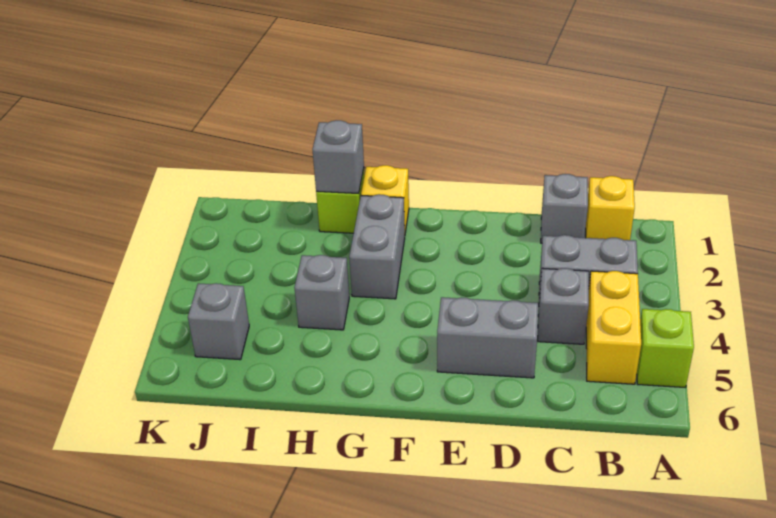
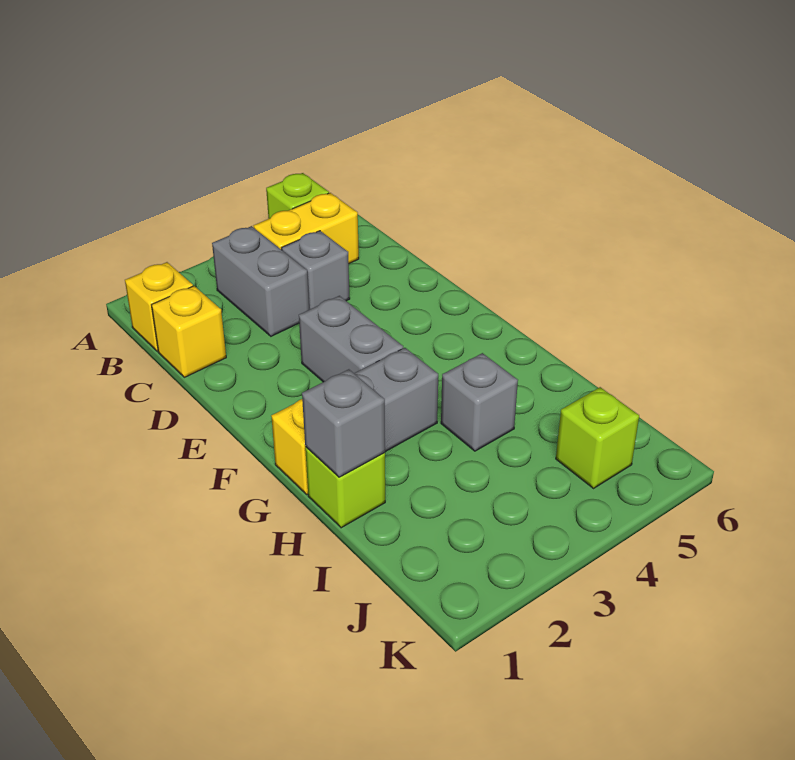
grey brick C1 level 1 -> yellow brick C1 level 1
grey brick D5:E5 level 1 -> grey brick E3:F3 level 1
grey brick J5 level 1 -> lime brick J5 level 1

